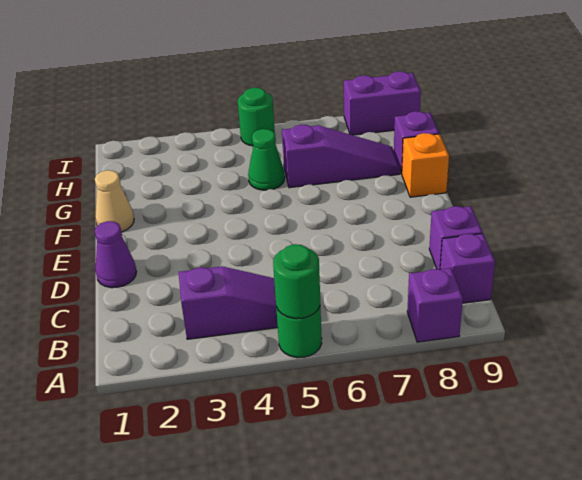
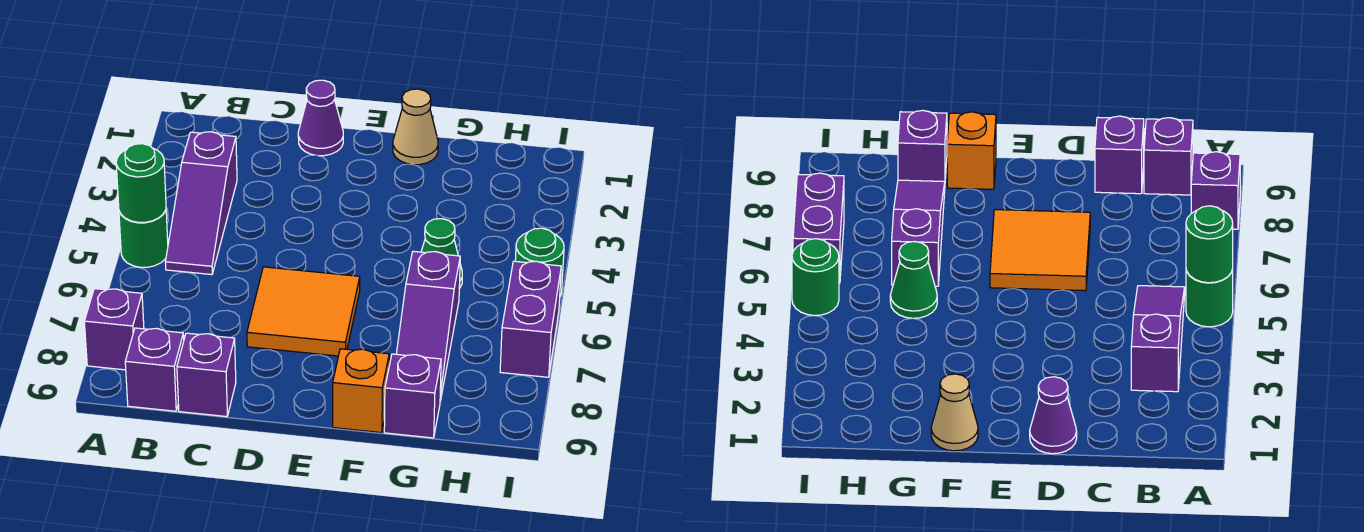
none -> orange tile D6:E7 level 1
purple brick I8:I9 level 1 -> purple brick I6:I7 level 1

